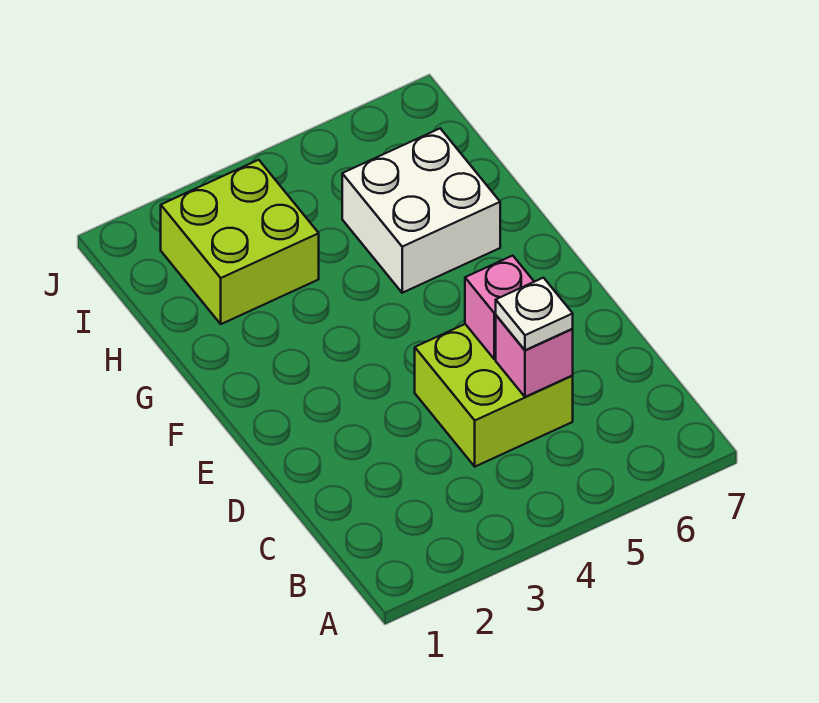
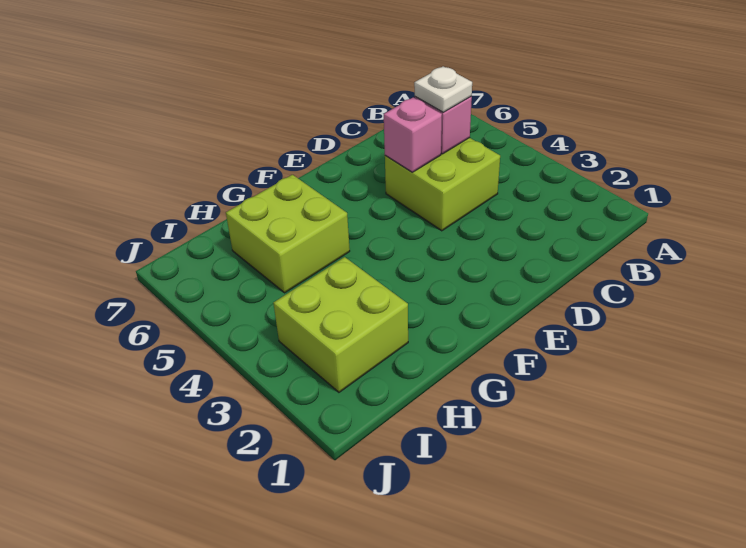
white brick G5:H6 level 1 -> lime brick G5:H6 level 1

